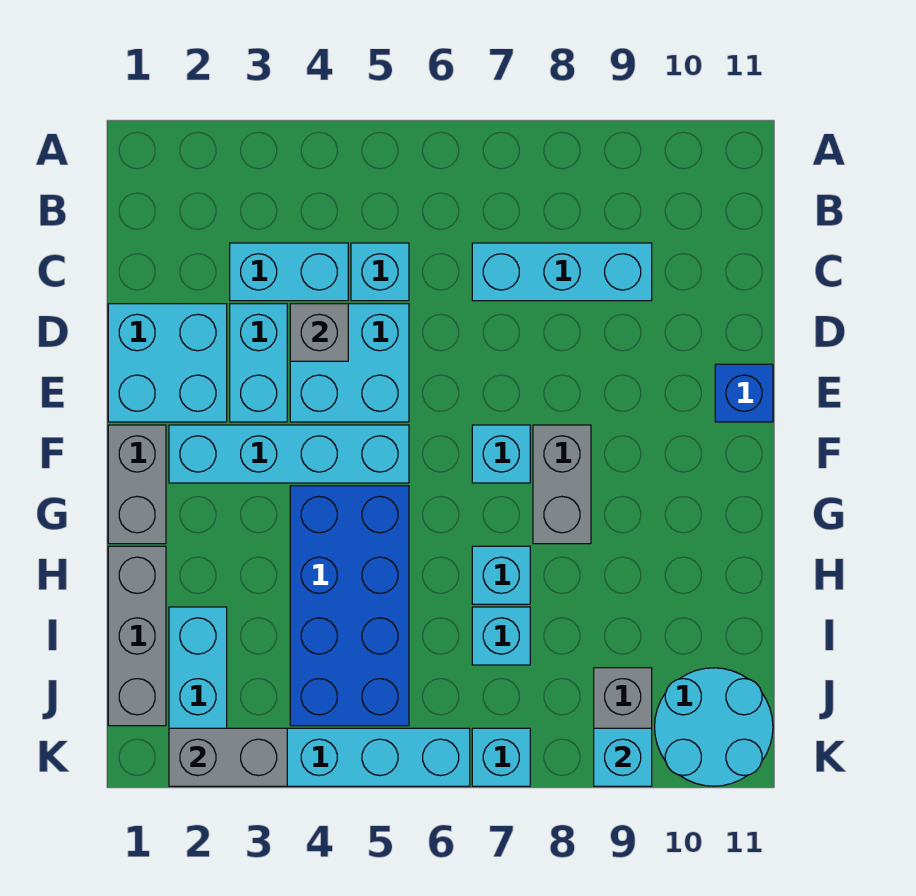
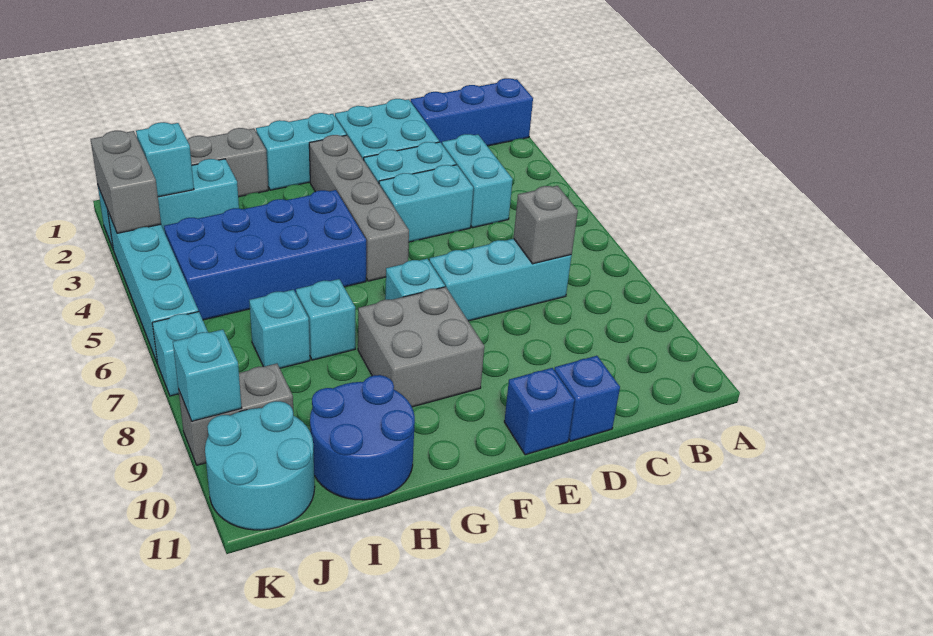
none -> blue brick A1:C1 level 1
cyan brick C5 level 1 -> cyan brick J2 level 2
cyan brick C7:C9 level 1 -> cyan brick C7:E7 level 1
cyan brick D4:E5 level 1 -> cyan brick D4:E4 level 1
grey brick D4 level 2 -> grey brick C7 level 2
none -> blue brick D11 level 1
grey brick F1:G1 level 1 -> cyan brick F1:G1 level 1
cyan brick F2:F5 level 1 -> grey brick F2:F5 level 1
grey brick F8:G8 level 1 -> grey brick F8:G9 level 1
none -> blue round brick H10:I11 level 1

